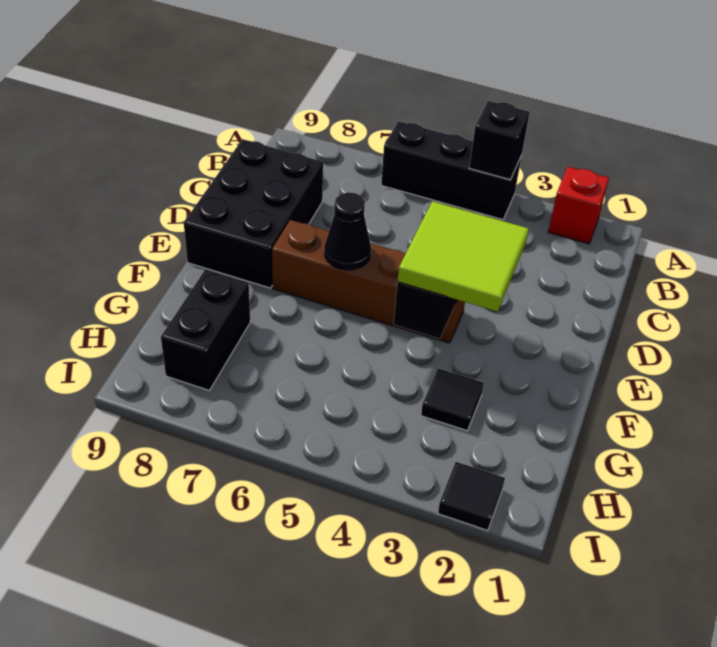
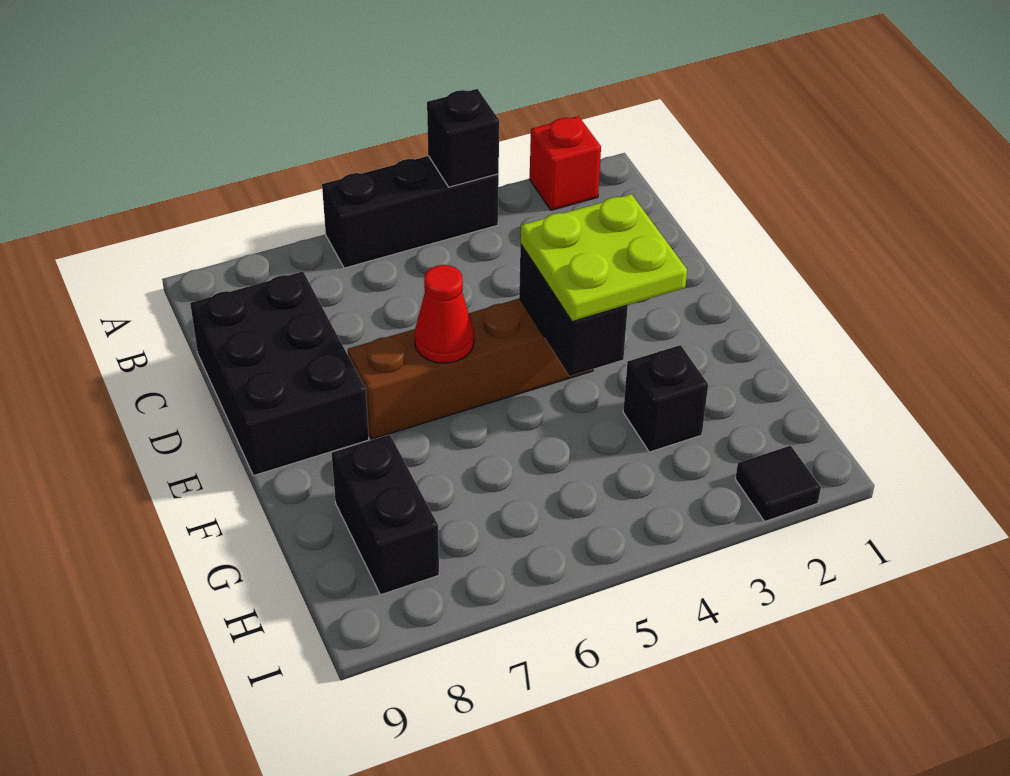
lime tile E3:F4 level 3 -> lime plate E3:F4 level 3
black cone E6 level 2 -> red cone E6 level 2
black tile G3 level 1 -> black brick G3 level 1

